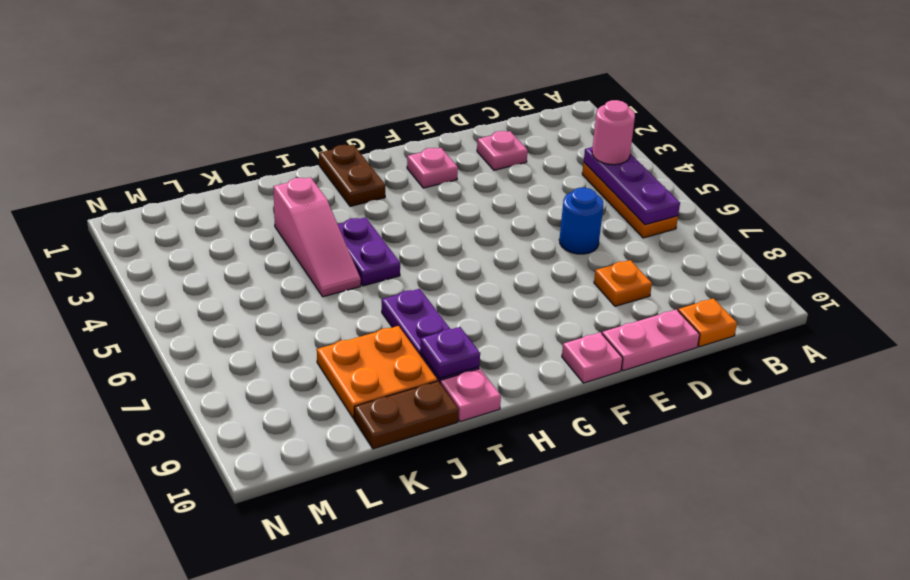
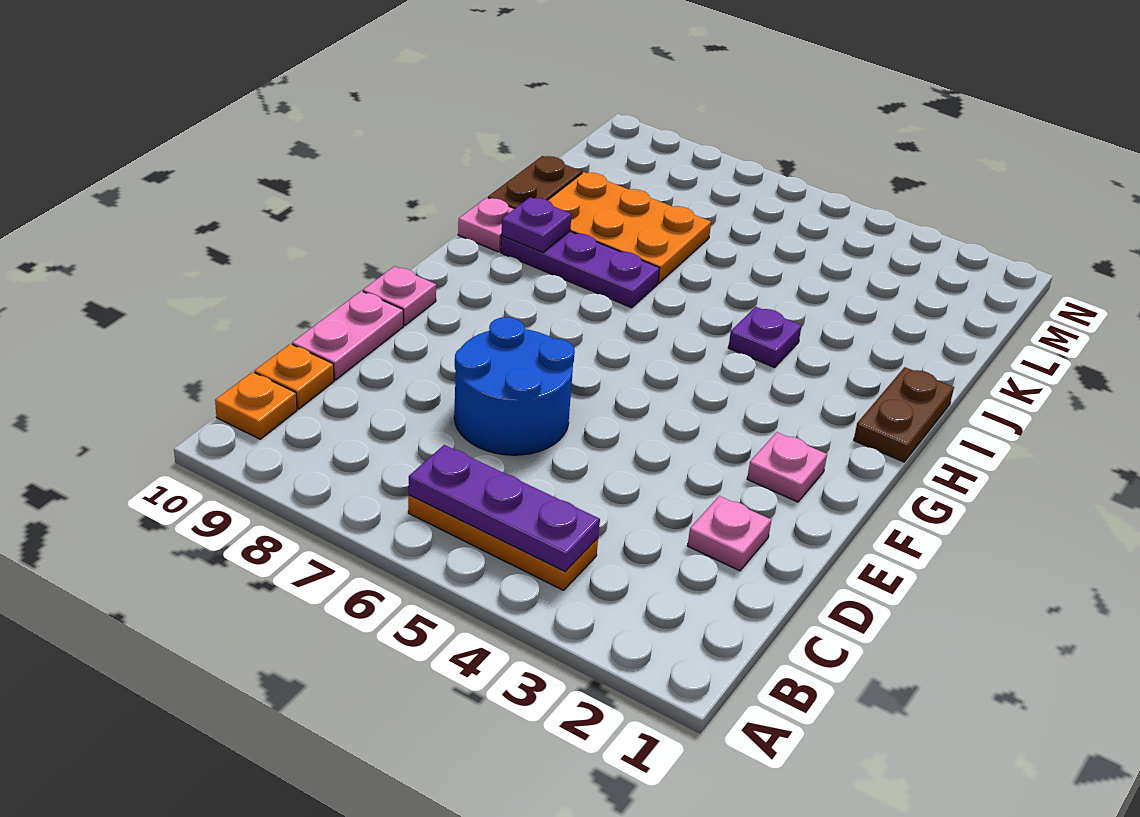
pink round brick B4 level 3 -> none
blue round brick D6 level 1 -> blue round brick D6:E7 level 1
orange plate D8 level 1 -> orange plate B10 level 1
brown plate H1:H2 level 1 -> brown plate H1:I1 level 1
purple plate I4:I5 level 1 -> purple plate I4 level 1
pink slope J3:J5 level 1 top 3 -> none
orange plate J8:K9 level 1 -> orange plate J7:K9 level 1

